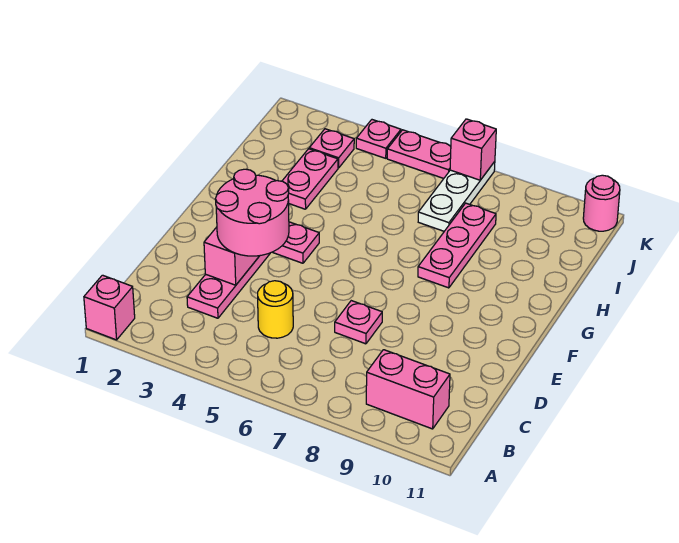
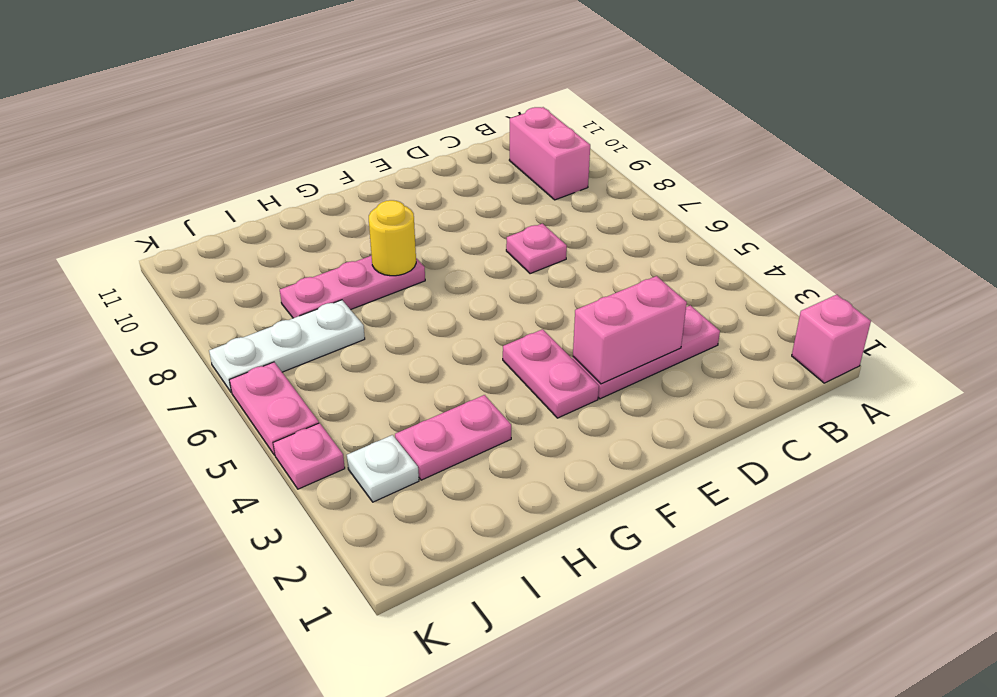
yellow round brick C5 level 1 -> yellow round brick G8 level 2
pink round brick D3:E4 level 3 -> none
pink plate J3 level 1 -> white plate J3 level 1
pink brick K7 level 2 -> none
pink round brick K11 level 1 -> none

